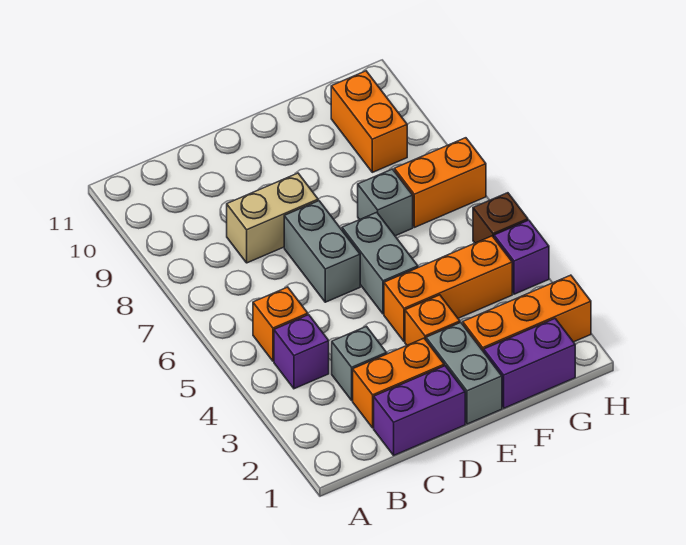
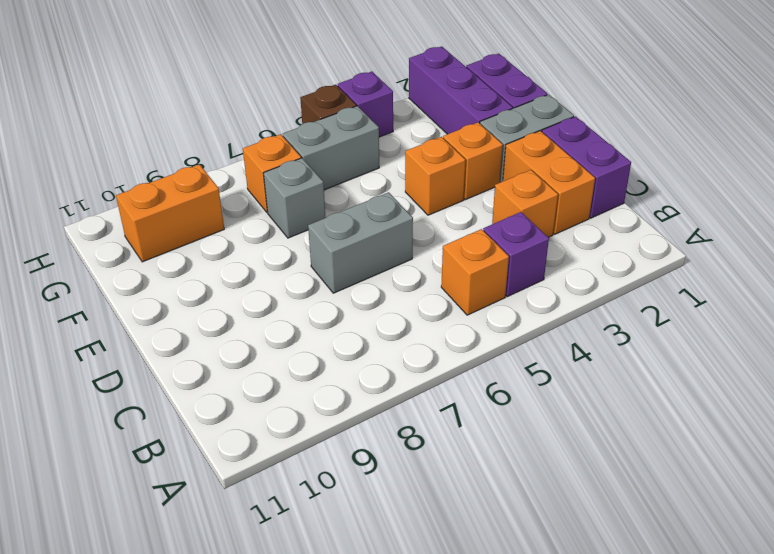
grey brick C3 level 1 -> orange brick C3 level 1
tan brick C8:D8 level 1 -> none
orange brick E4:G4 level 1 -> orange brick E4 level 1
grey brick E5:E6 level 1 -> grey brick G5:G6 level 1
orange brick F2:H2 level 1 -> purple brick F2:H2 level 1
orange brick G7:H7 level 1 -> orange brick G7 level 1

